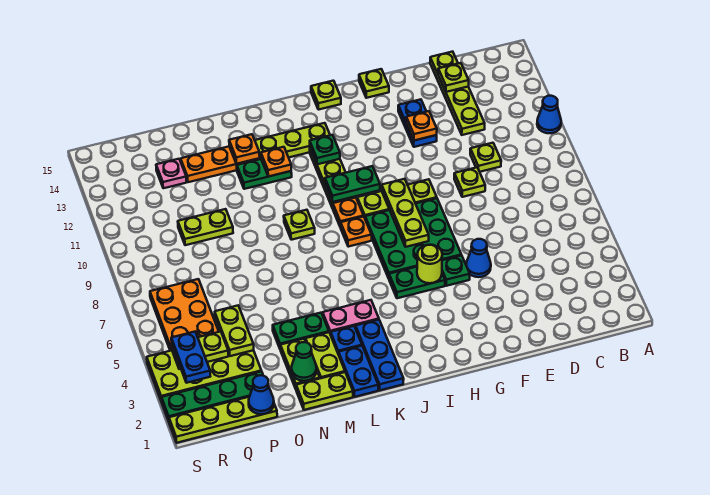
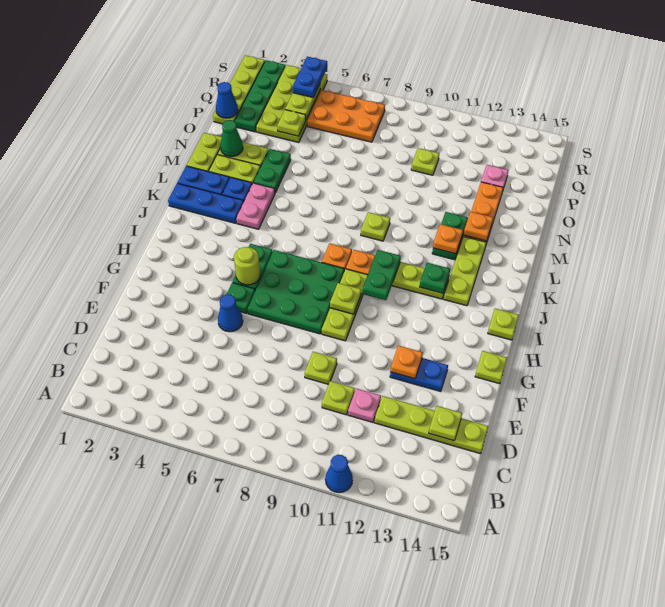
none -> pink plate D11 level 1
lime plate H7:H9 level 2 -> lime plate H9 level 2
lime plate O10:P10 level 1 -> lime plate P10 level 1
lime plate P4:P5 level 2 -> lime plate P4 level 2
blue plate R3:R4 level 3 -> blue plate R4:S4 level 3

